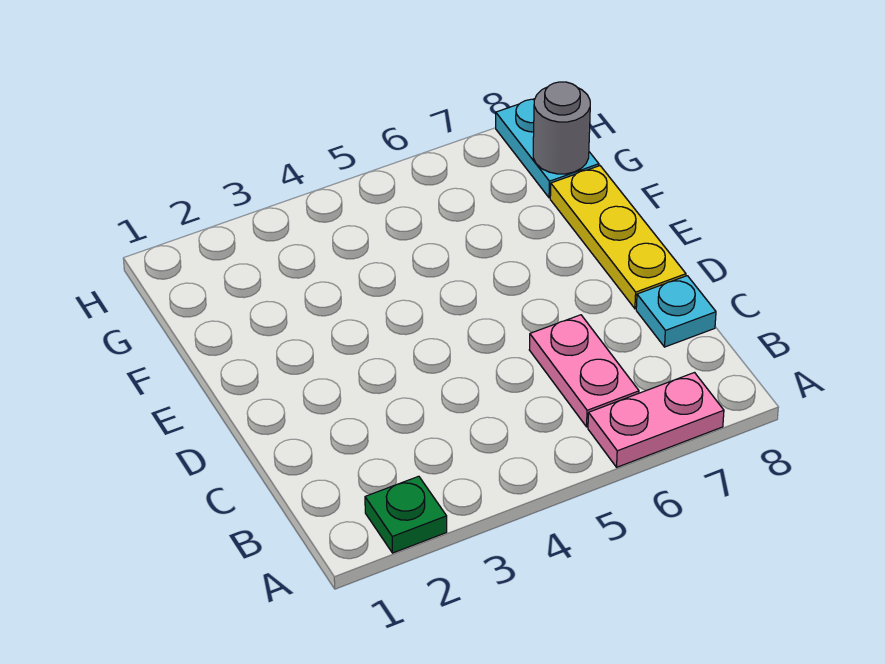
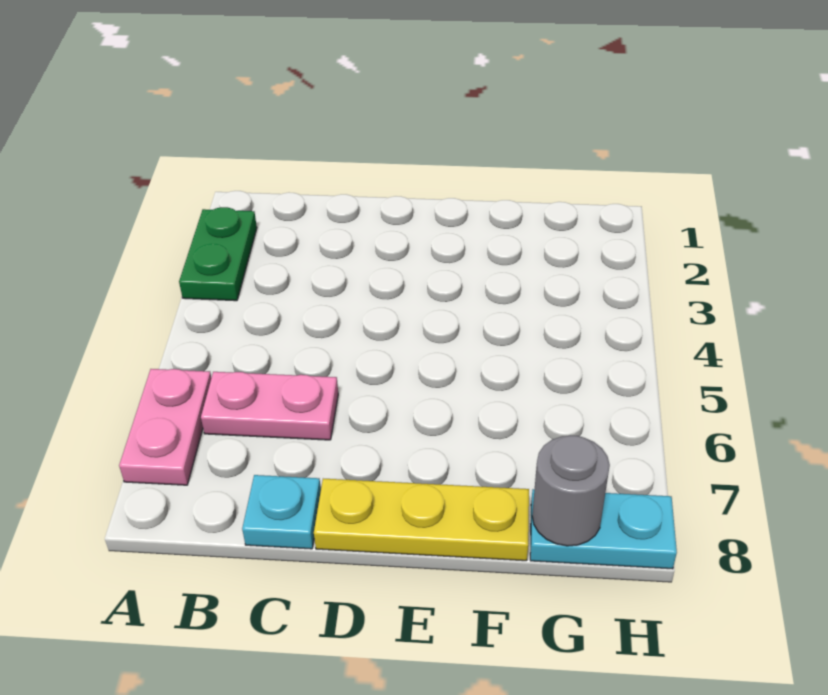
green plate A2 level 1 -> green plate A2:A3 level 1

